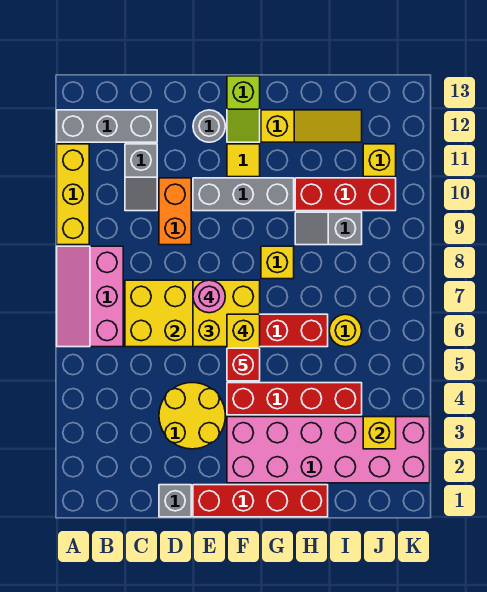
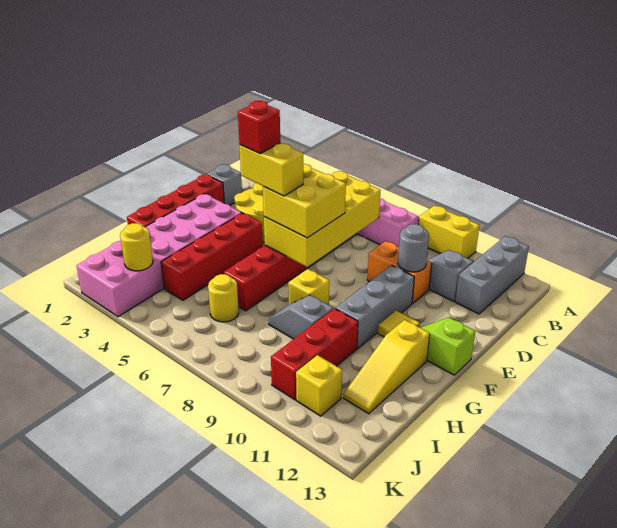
yellow brick A9:A11 level 1 -> yellow brick A9:A10 level 1
pink round brick E7 level 4 -> none
grey round brick E12 level 1 -> grey round brick D10 level 2
grey slope H9:I9 level 1 top I -> grey slope H8:H9 level 1 top 9
yellow brick J3 level 2 -> yellow round brick J3 level 2

